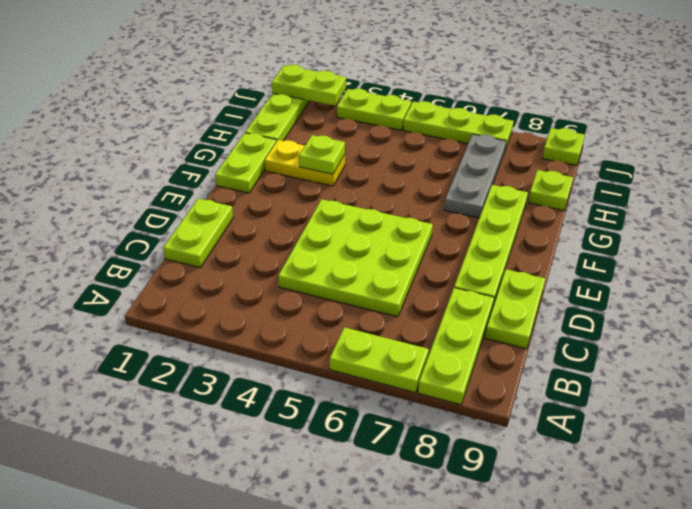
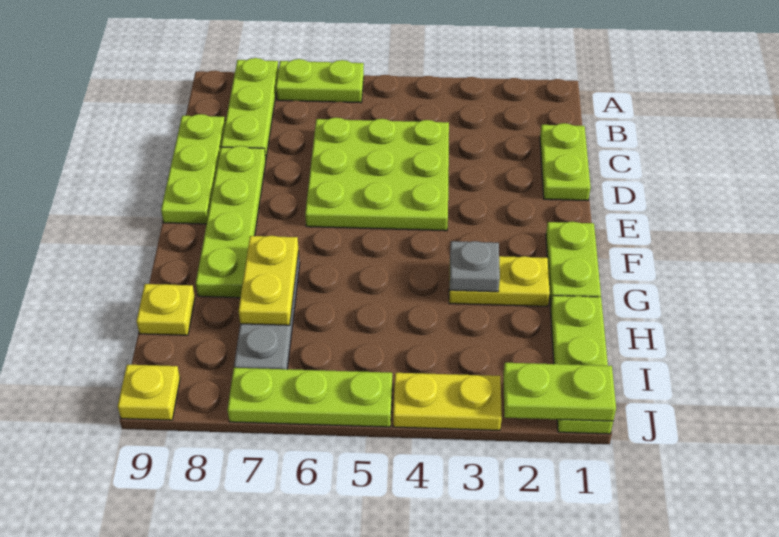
lime plate C9:D9 level 1 -> lime plate C9:E9 level 1
lime plate G3 level 2 -> grey plate G3 level 2
none -> yellow plate G7:H7 level 2
lime plate H9 level 1 -> yellow plate H9 level 1
lime plate J3:J4 level 1 -> yellow plate J3:J4 level 1
lime plate J9 level 1 -> yellow plate J9 level 1

